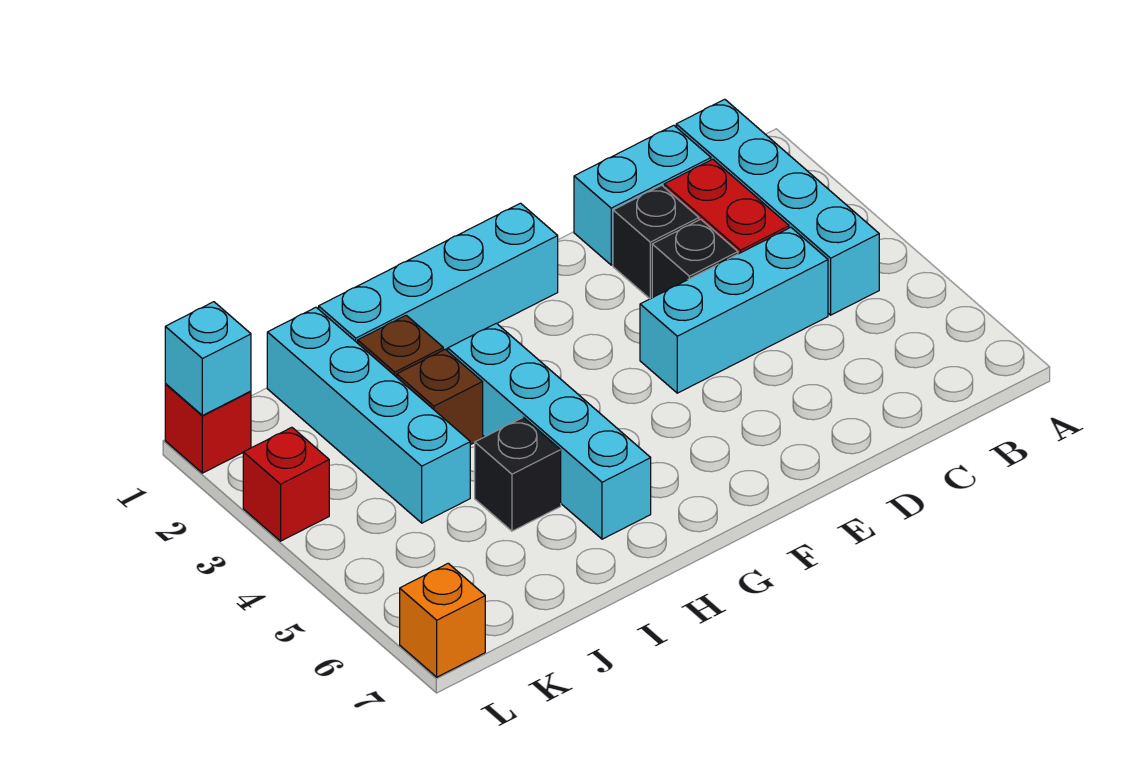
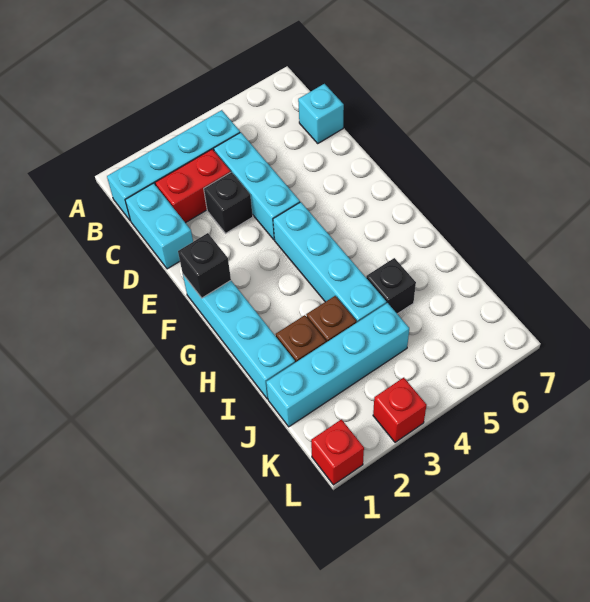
black brick D2 level 1 -> black brick F1 level 2
cyan brick H3:H6 level 1 -> cyan brick F4:I4 level 1
cyan brick L1 level 2 -> cyan brick C7 level 1
orange brick L7 level 1 -> none

